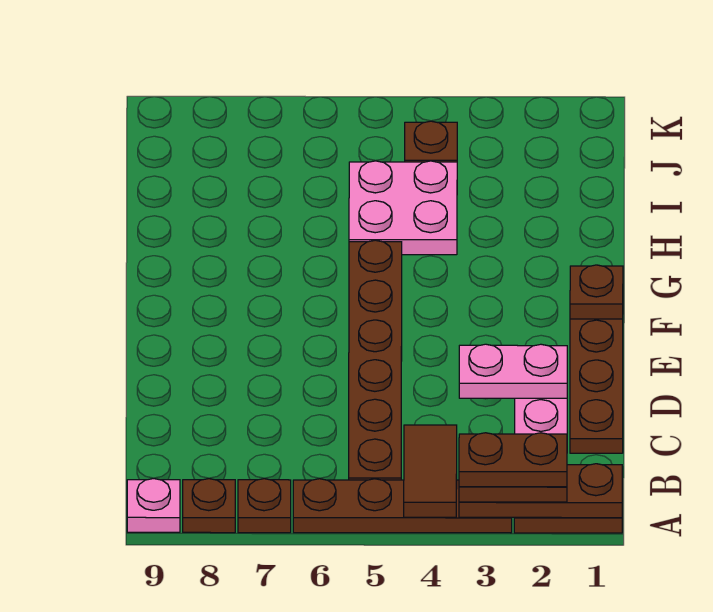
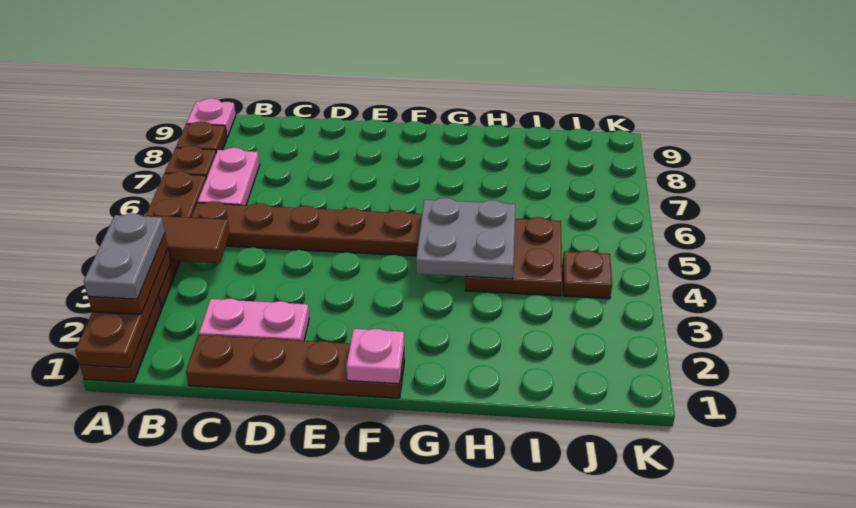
brown plate A2:A3 level 4 -> grey plate A2:A3 level 4
pink plate D2:D3 level 2 -> pink plate B6:B7 level 1
brown plate F1 level 2 -> pink plate F1 level 2
none -> grey plate G4:H5 level 2
pink plate H4:I5 level 1 -> brown plate H4:I5 level 1

